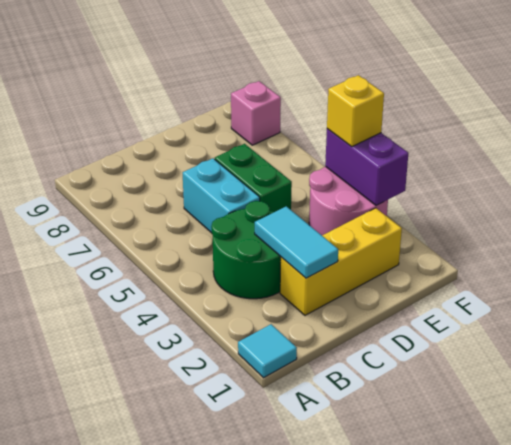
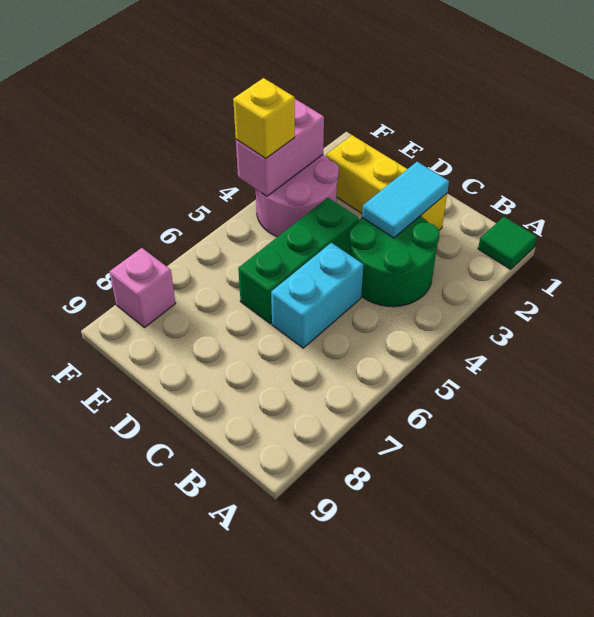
cyan tile A1 level 1 -> green tile A1 level 1
green brick D5:D6 level 1 -> green brick D4:D6 level 1
purple brick F3:F4 level 2 -> pink brick F3:F4 level 2

